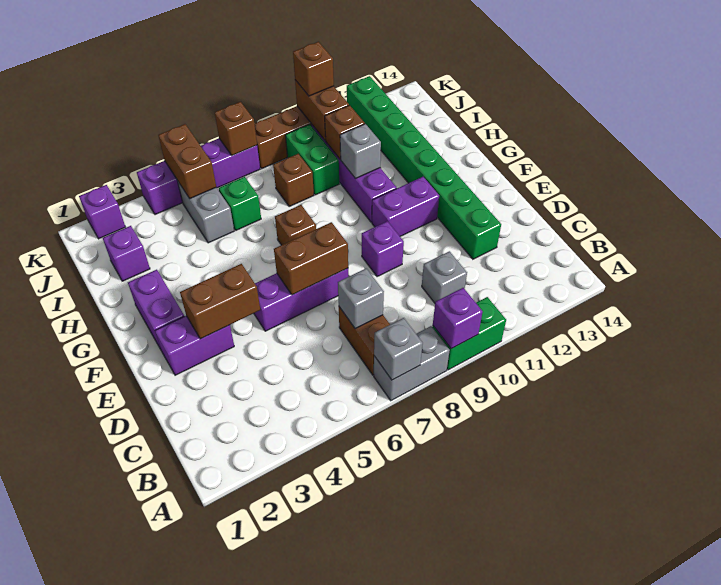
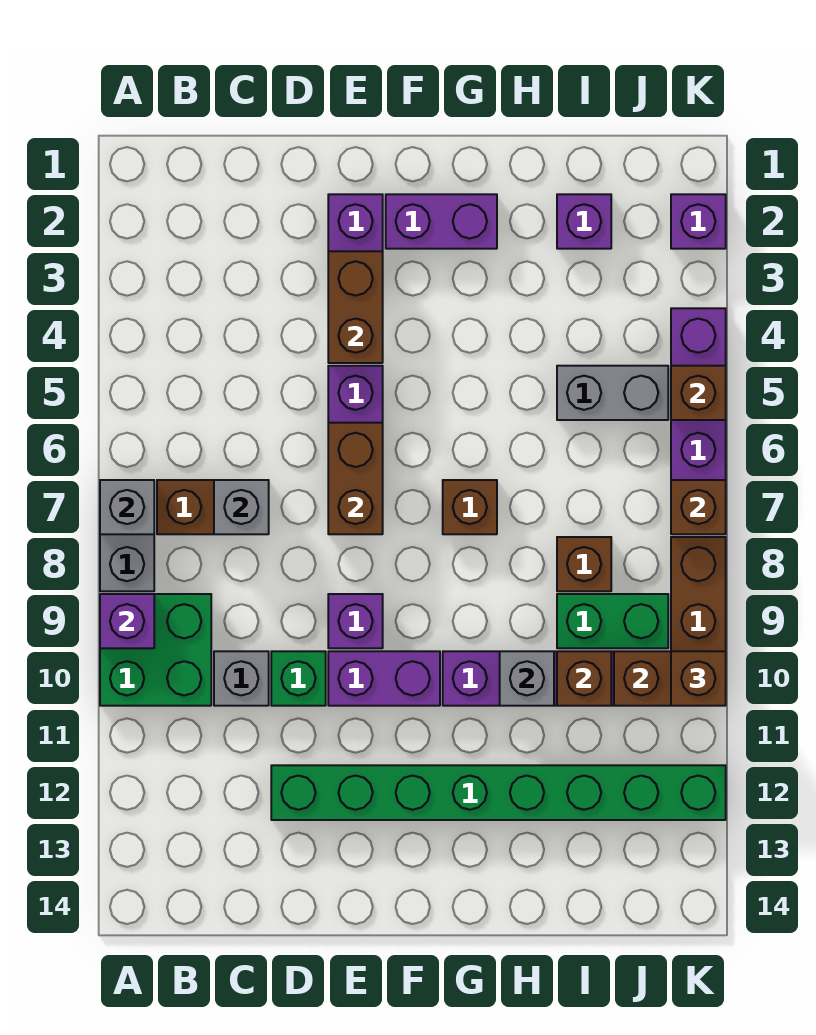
green brick A9:A10 level 1 -> green brick A9:B10 level 1
purple brick F10:F11 level 1 -> purple brick E10:F10 level 1
green brick I6 level 1 -> green brick D10 level 1
brown brick J5:K5 level 2 -> brown brick K5 level 2

